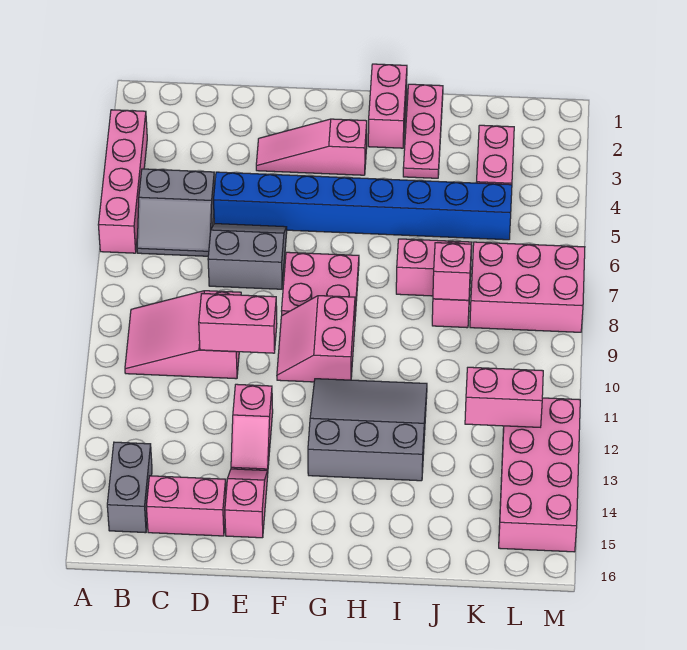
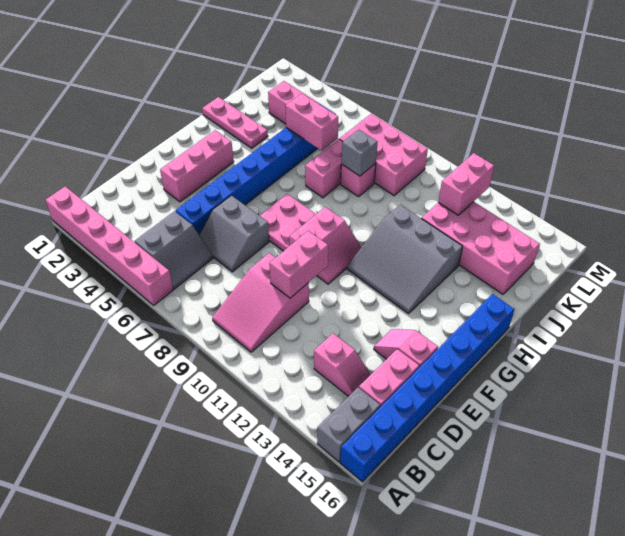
pink brick A3:A6 level 1 -> pink brick A1:A6 level 1
none -> blue brick A16:H16 level 1
grey brick B14:B15 level 1 -> grey brick A15:B15 level 1
grey slope D6:E7 level 1 top 7 -> grey slope D6:E7 level 1 top E
pink slope E3:G3 level 1 top G -> pink brick E3:G3 level 1
pink slope E12:E13 level 1 top 12 -> pink slope C13:C14 level 1 top 13
pink slope F9:G10 level 1 top G -> pink slope F9:G10 level 1 top 9
grey slope G11:I13 level 1 top 13 -> grey slope G11:I13 level 1 top I
pink brick H1:H2 level 1 -> pink brick J5:J6 level 2
pink brick J8 level 2 -> grey brick J8 level 2
pink brick K7:M8 level 1 -> pink brick K7:L9 level 1
pink brick L12:M15 level 1 -> pink brick J12:K15 level 1

